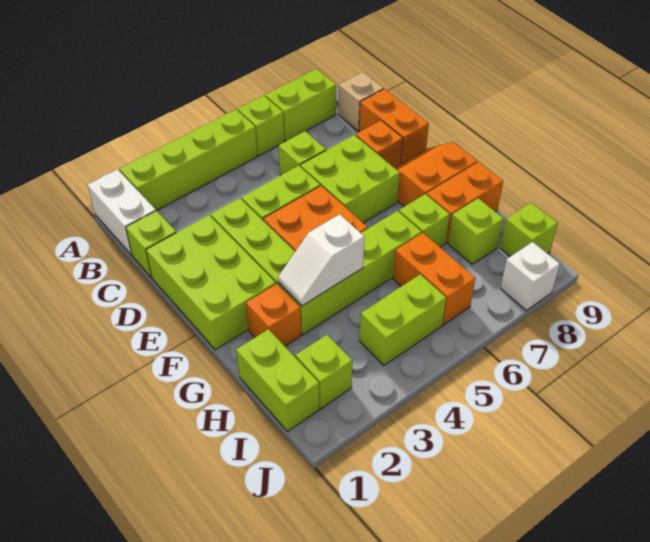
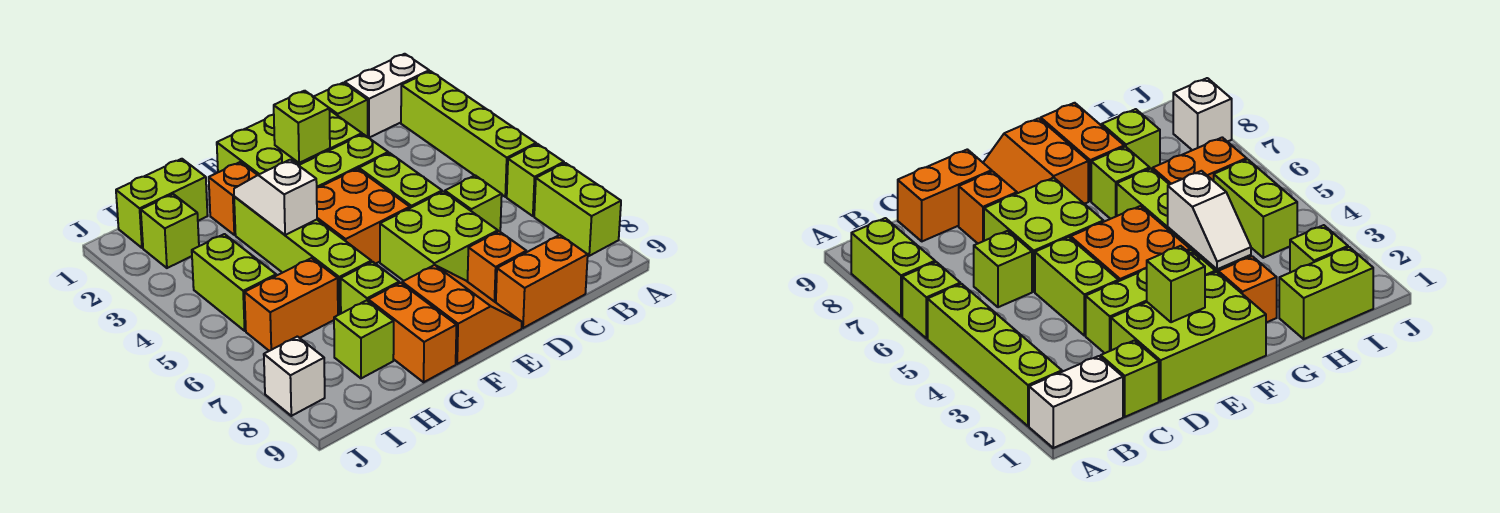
tan brick B9 level 1 -> none
lime brick I9 level 1 -> lime brick E2 level 2

